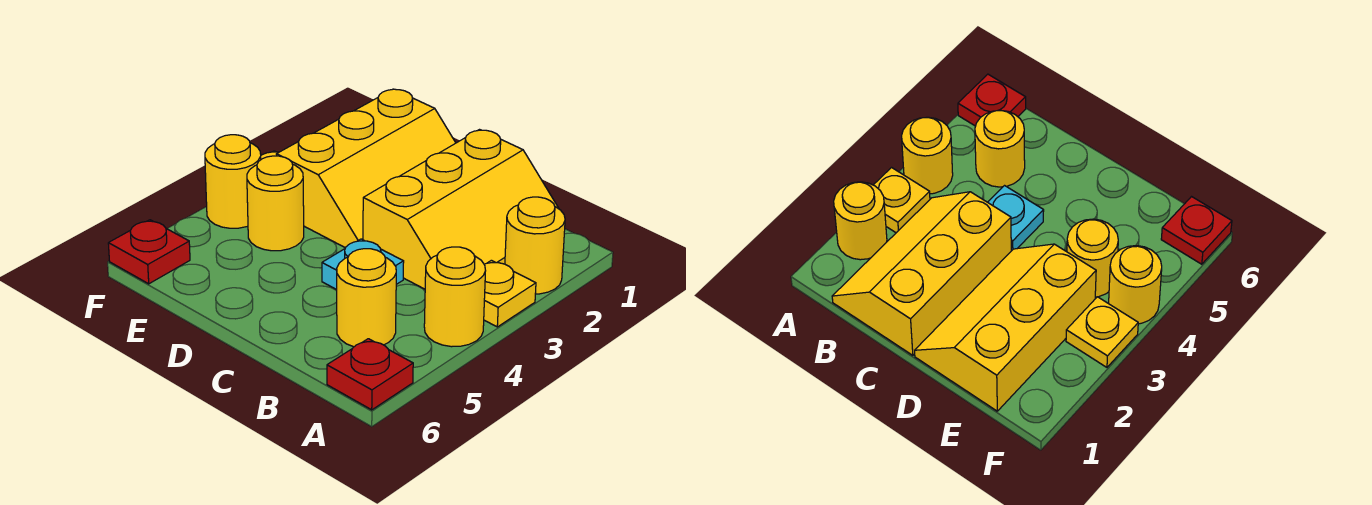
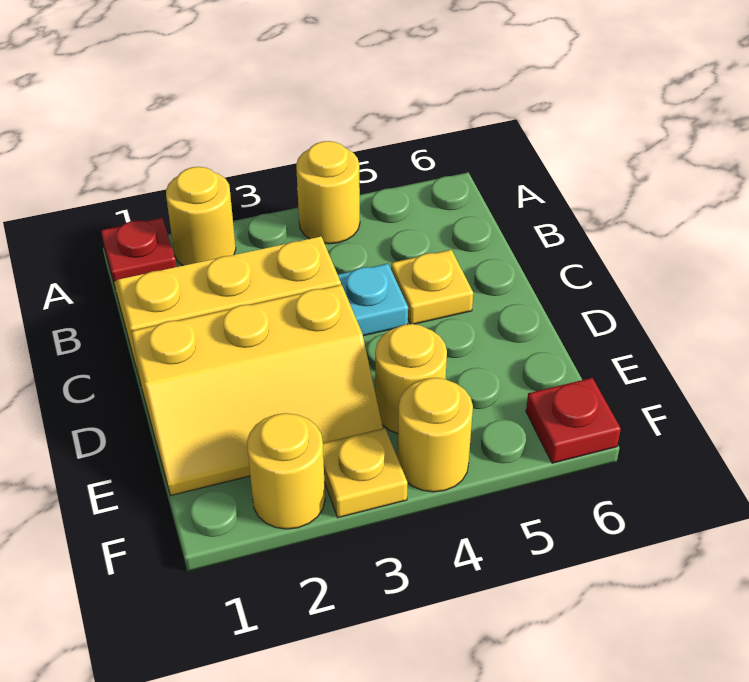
yellow plate A3 level 1 -> yellow plate C5 level 1
red plate A6 level 1 -> red plate A1 level 1
yellow round brick B5 level 1 -> yellow round brick F2 level 1
yellow slope D1:E3 level 1 top E -> yellow slope D1:E3 level 1 top D

